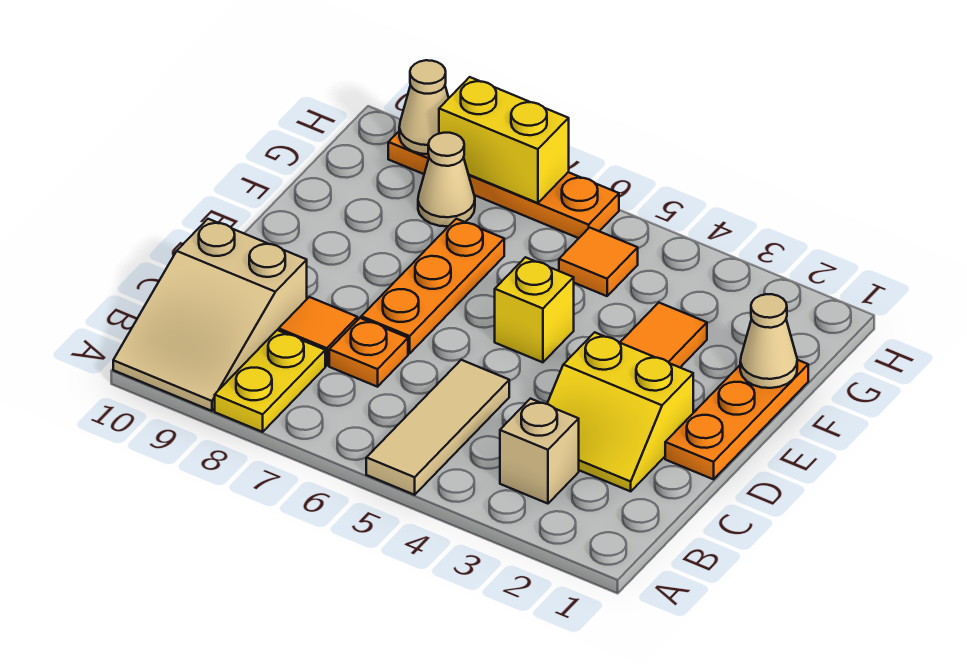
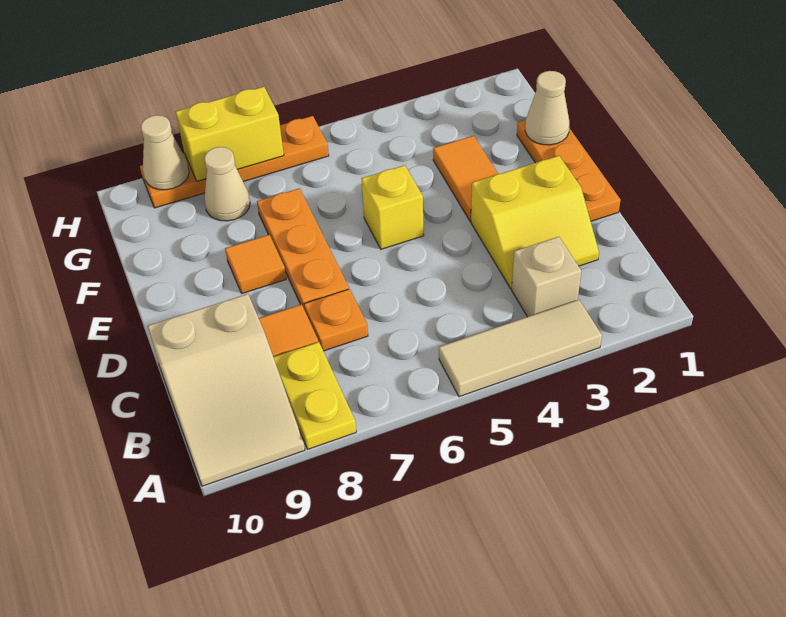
tan tile A5:C5 level 1 -> tan tile A3:A5 level 1
orange tile G5 level 1 -> orange tile E8 level 1

